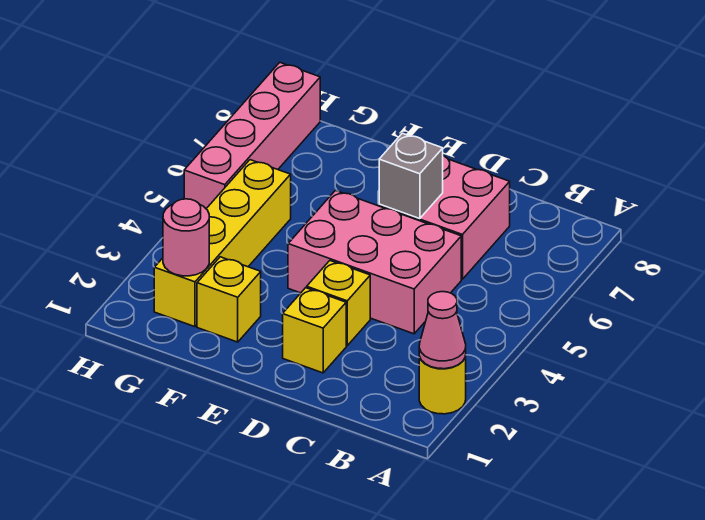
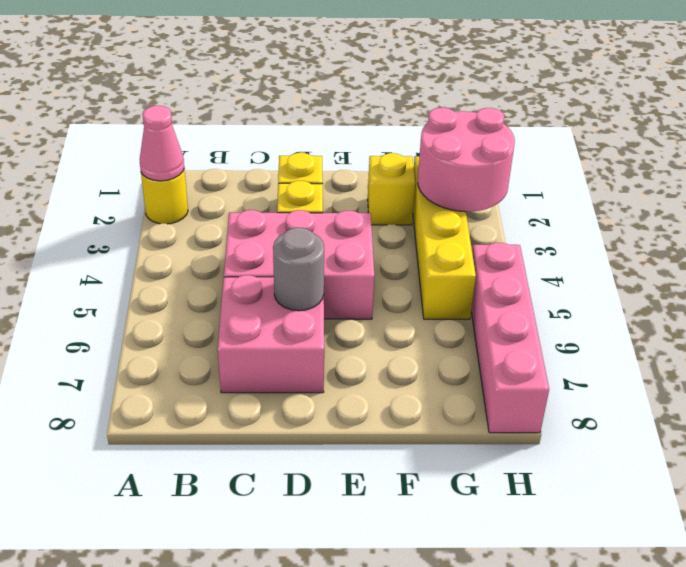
grey brick D6 level 2 -> grey round brick D6 level 2
pink round brick G2 level 2 -> pink round brick G2:H3 level 2

